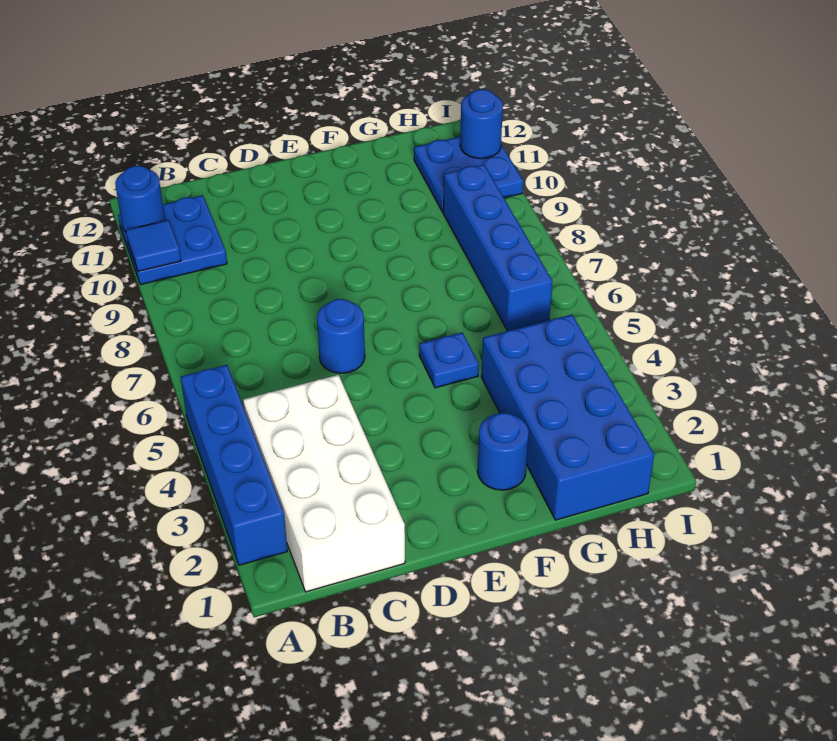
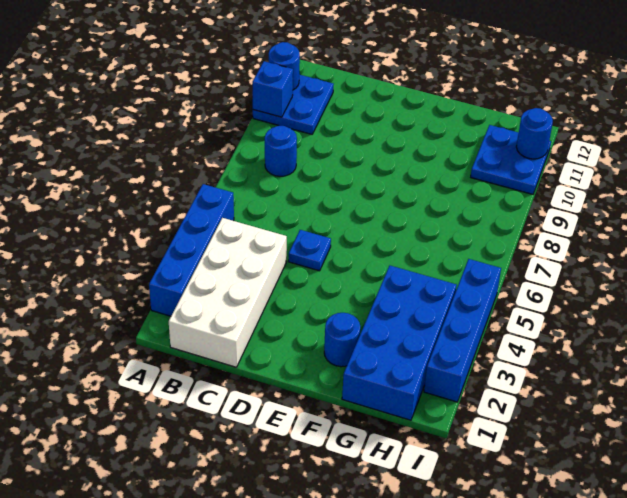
blue tile A10 level 2 -> blue brick A10 level 2
blue round brick D6 level 1 -> blue round brick B8 level 1
blue plate F5 level 1 -> blue plate D5 level 1
blue brick H6:H9 level 1 -> blue brick I2:I5 level 1

